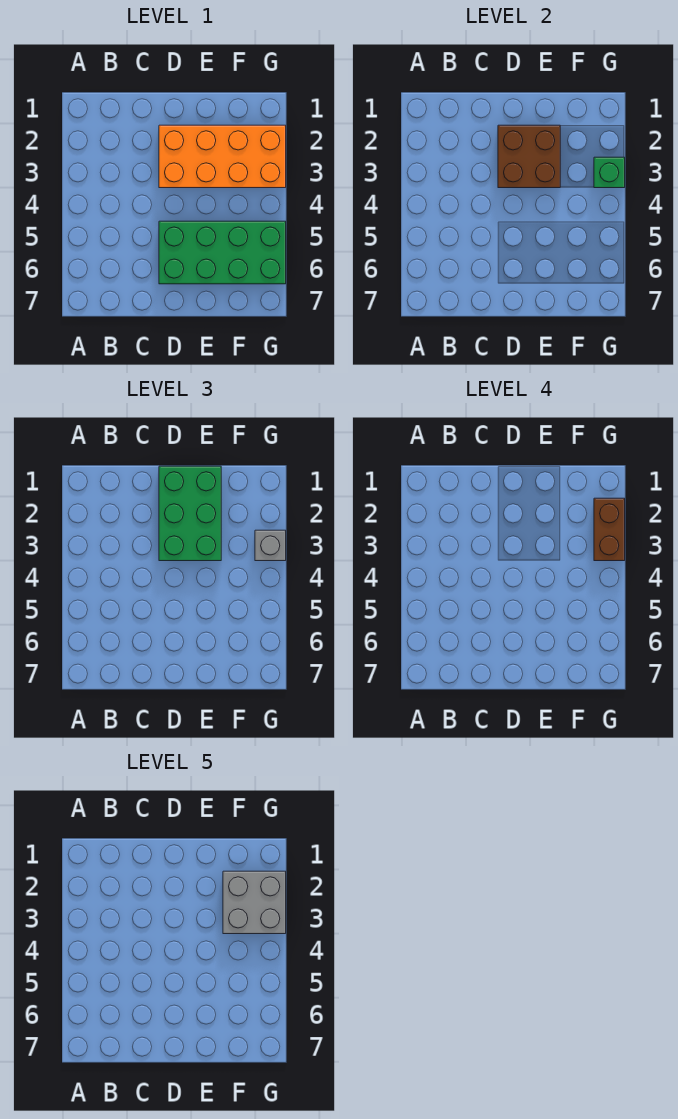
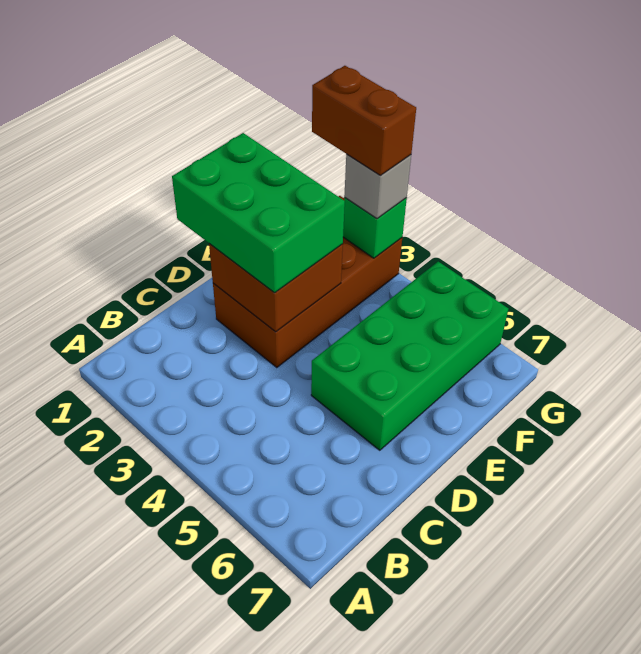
orange brick D2:G3 level 1 -> brown brick D2:G3 level 1
grey brick F2:G3 level 5 -> none

